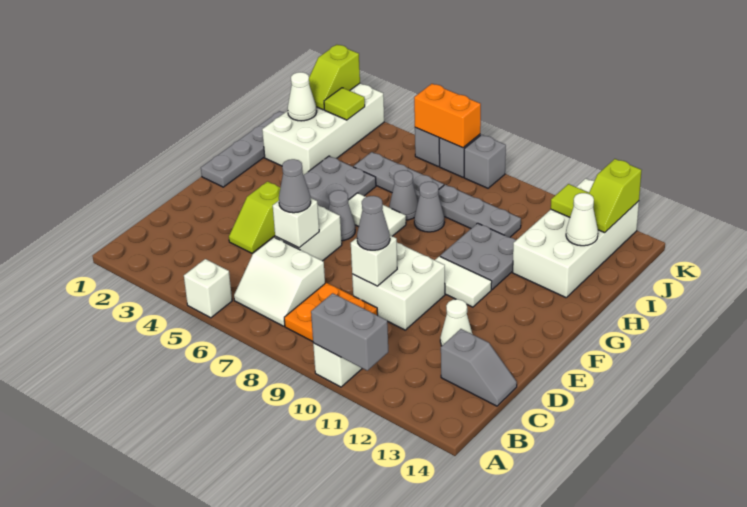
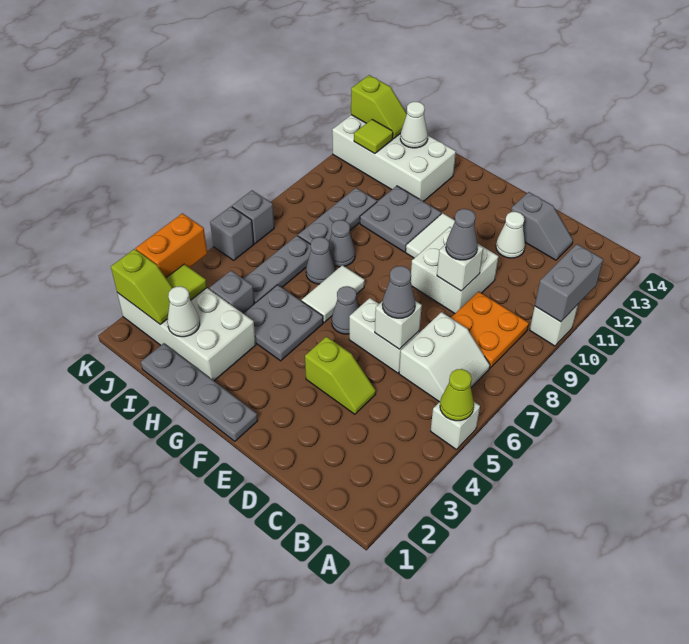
none -> lime cone A5 level 2
grey slope C13:C14 level 1 top 13 -> grey slope C13:D13 level 1 top D
orange brick K6:K7 level 2 -> orange brick K3:K4 level 2
grey brick K8 level 1 -> grey brick I4 level 1

